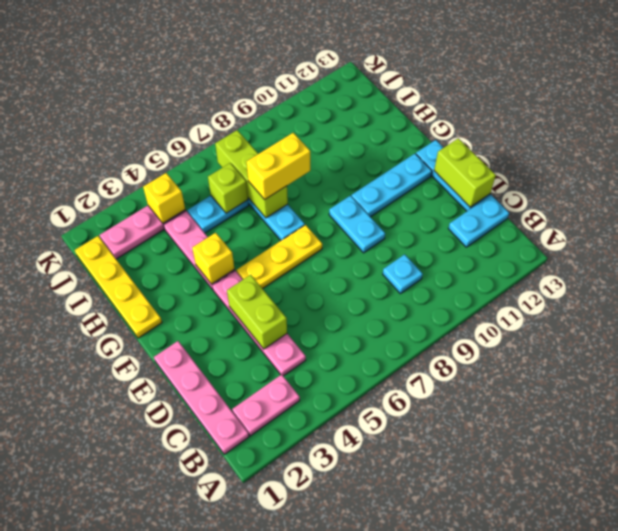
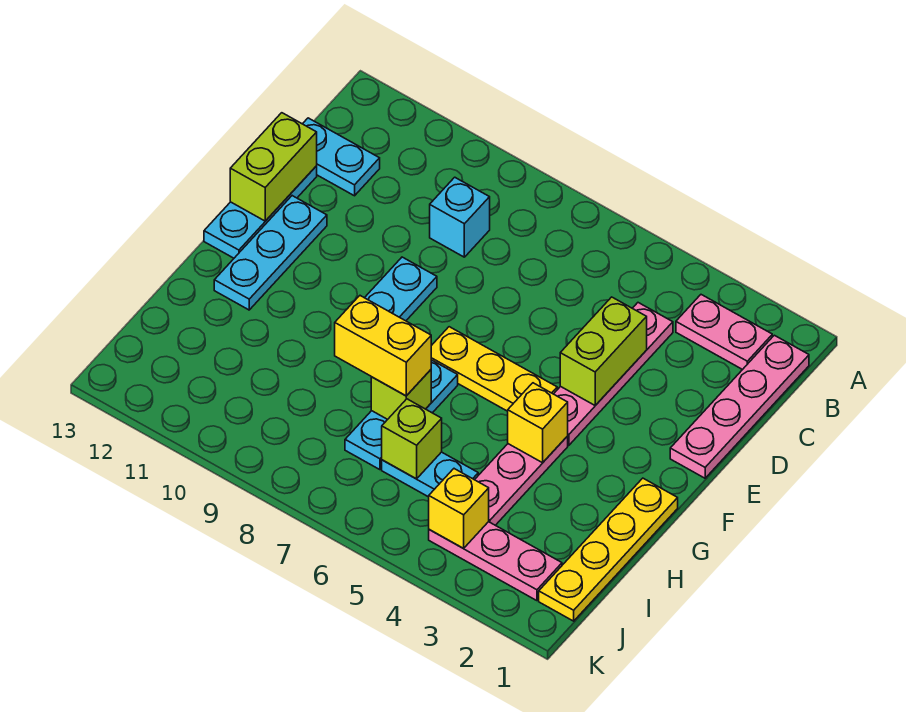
cyan plate C9 level 1 -> cyan brick C9 level 1
cyan plate F10:F12 level 1 -> cyan plate E12:G12 level 1
lime brick H7:J7 level 2 -> lime brick H7 level 2

